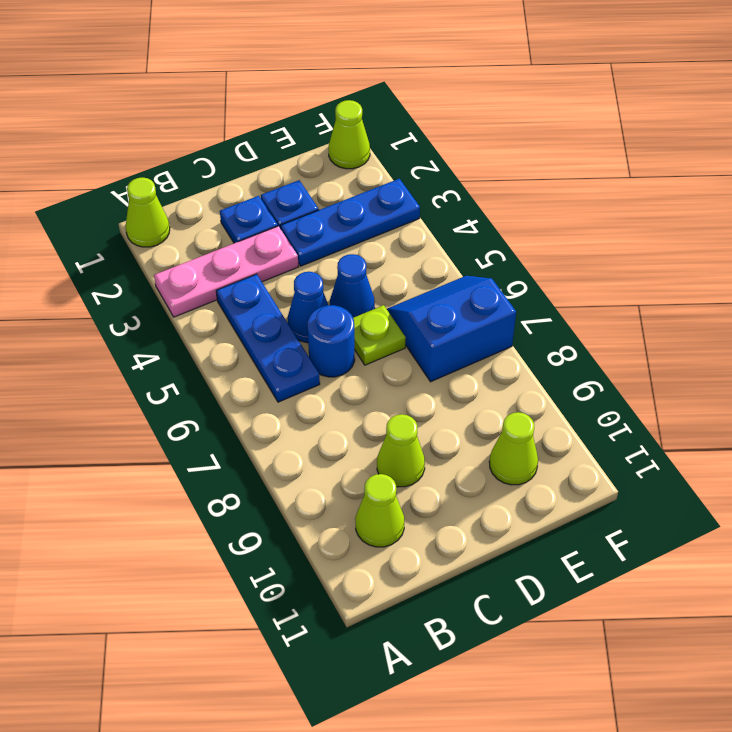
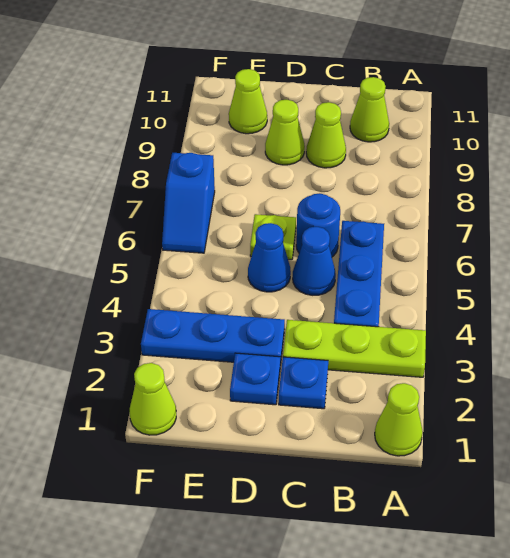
pink plate A3:C3 level 1 -> lime plate A3:C3 level 1
none -> lime cone D9 level 1
blue slope E6:F7 level 1 top 7 -> blue slope F6:F7 level 1 top 7

